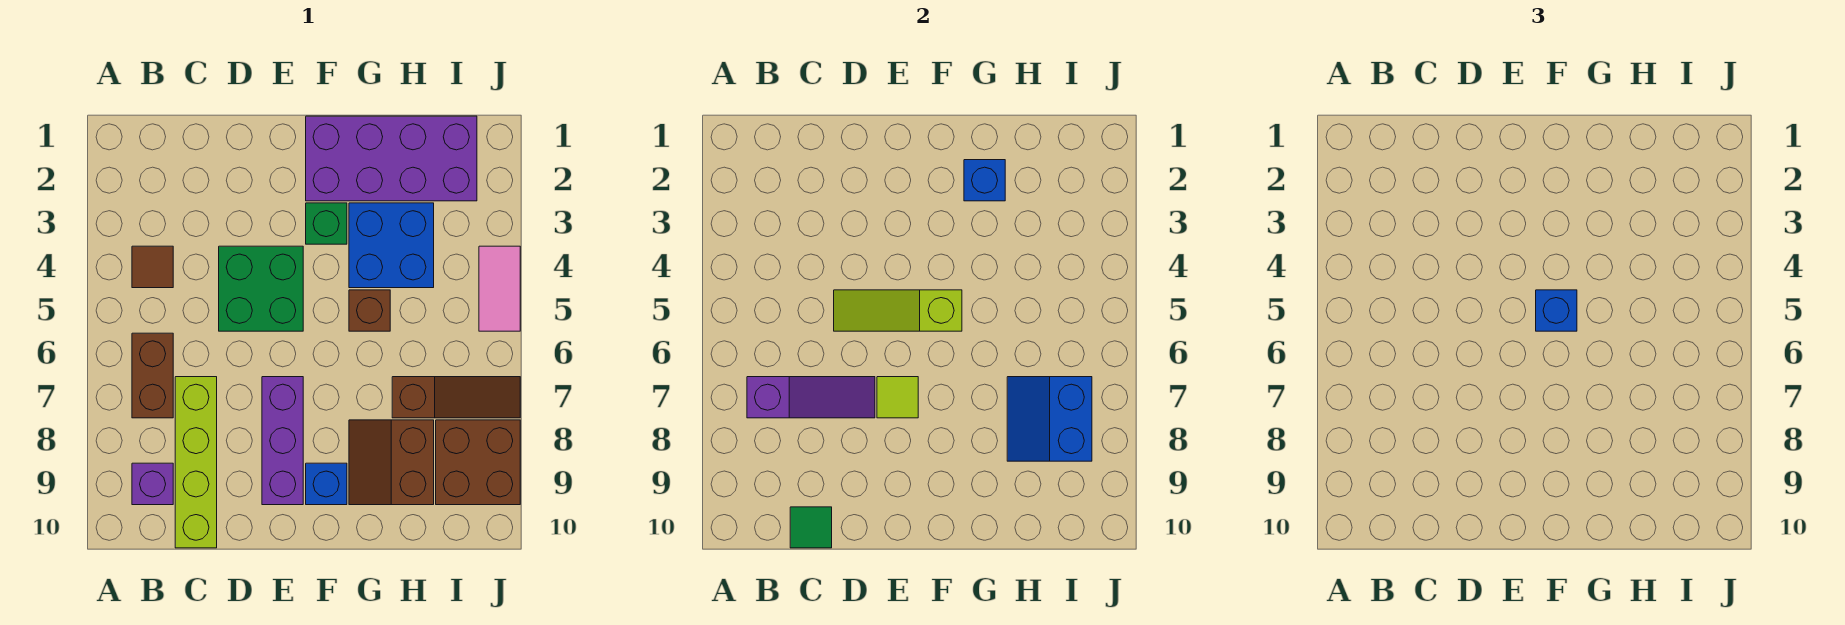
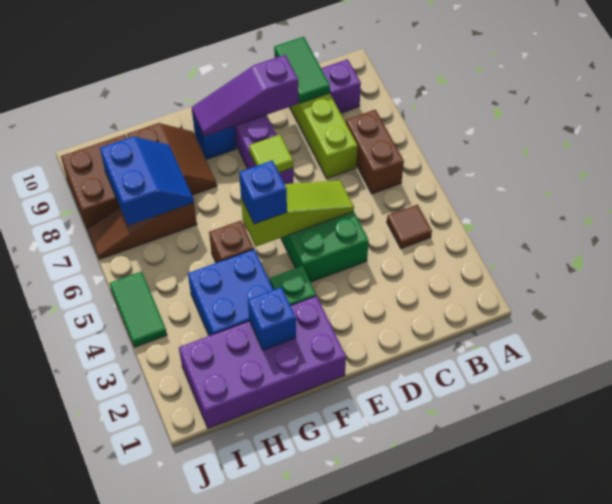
purple slope B7:D7 level 2 top B -> purple slope D9:F9 level 2 top D
green tile C10 level 2 -> green tile C9:C10 level 2
pink tile J4:J5 level 1 -> green tile J4:J5 level 1

